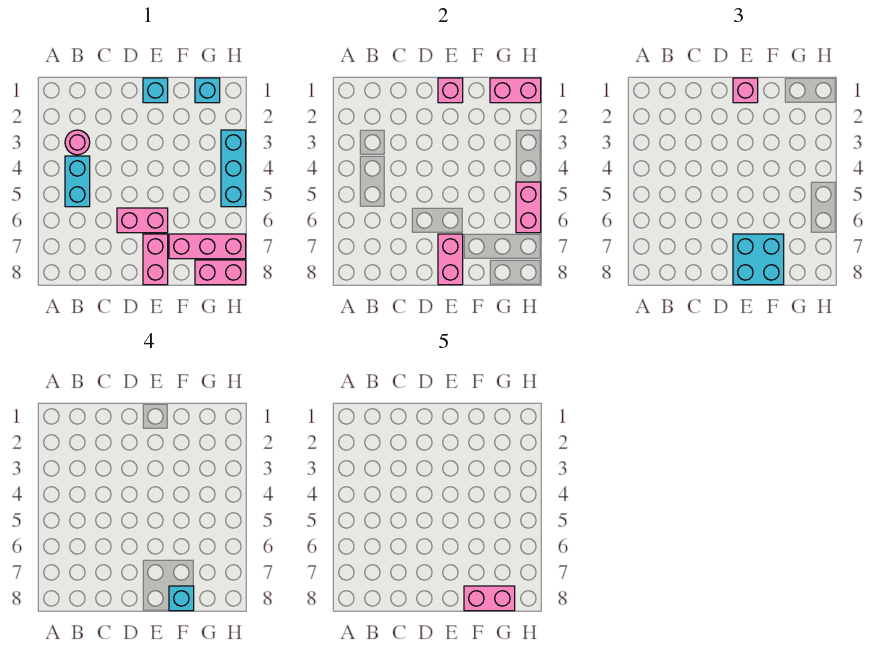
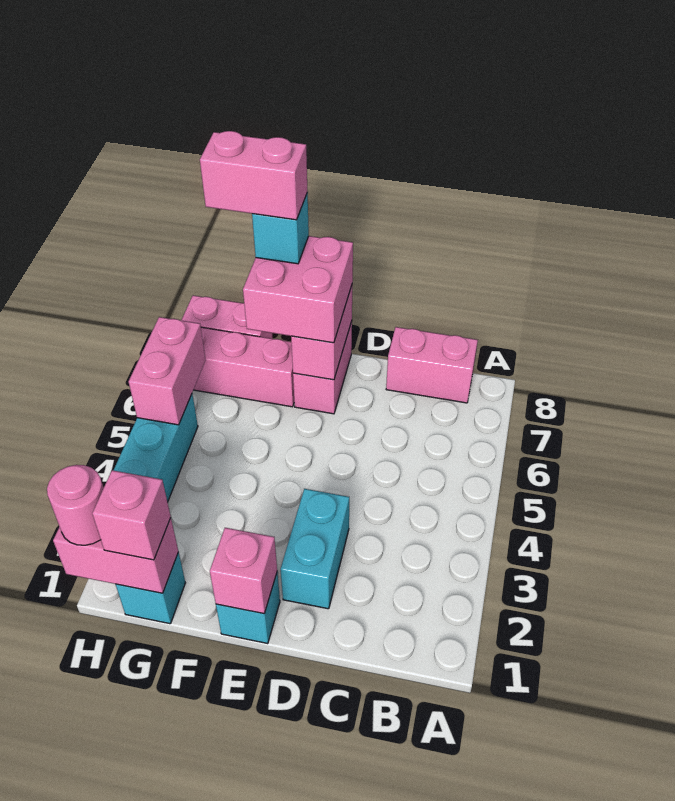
pink round brick B3 level 1 -> pink round brick H1 level 3
cyan brick B4:B5 level 1 -> cyan brick D2:D3 level 1
pink brick D6:E6 level 1 -> pink brick B8:C8 level 1
pink brick E1 level 3 -> pink brick G1 level 3
cyan brick E7:F8 level 3 -> pink brick E7:F8 level 3

